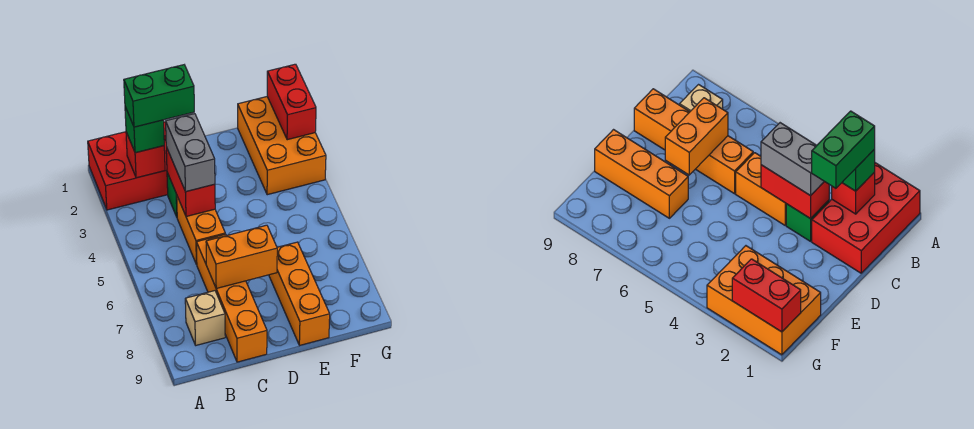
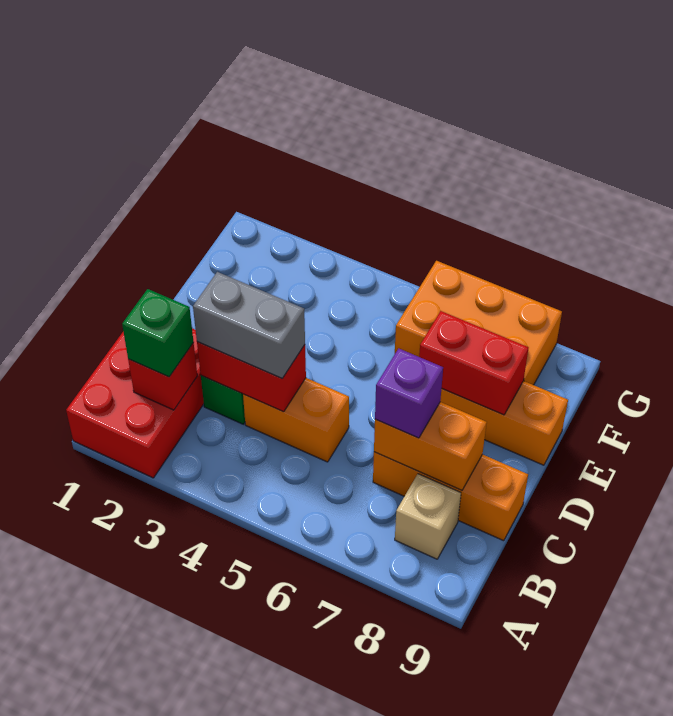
green brick B2:C2 level 4 -> none
orange brick C6:C9 level 1 -> orange brick C7:C9 level 1
orange brick C7:D7 level 2 -> orange brick C7:C8 level 2
none -> purple brick C7 level 3
orange brick F1:G3 level 1 -> orange brick F6:G8 level 1
red brick G1:G2 level 2 -> red brick E7:E8 level 2

